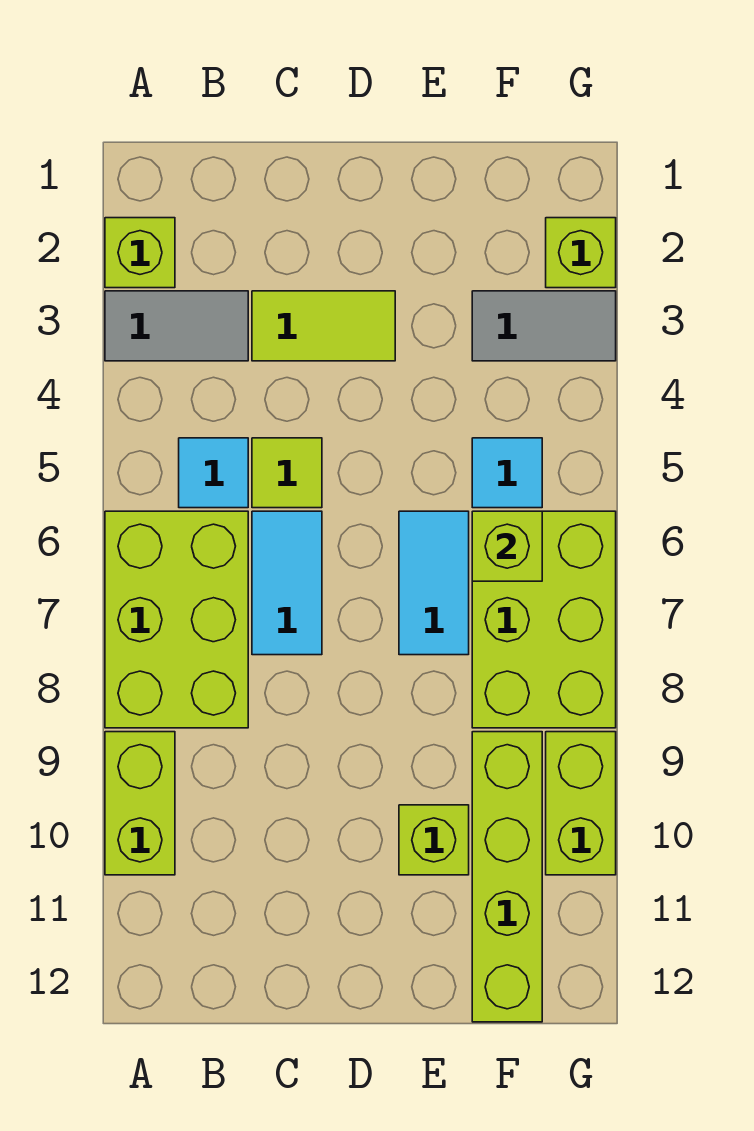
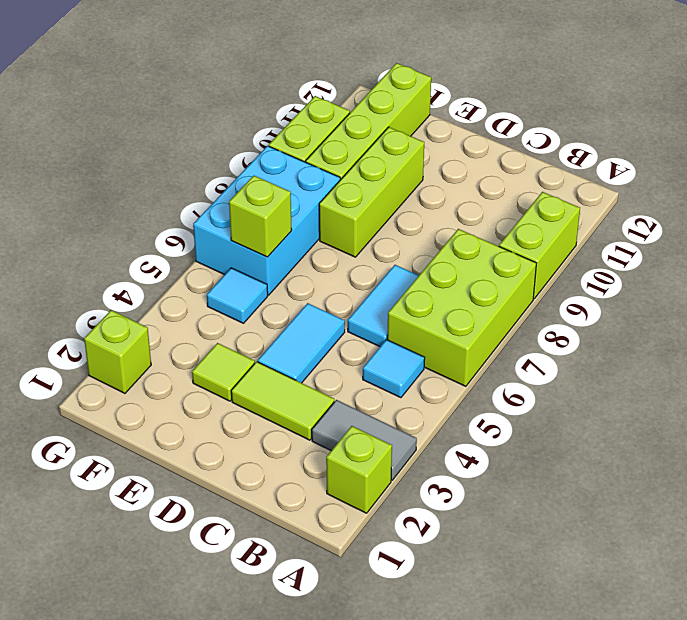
lime tile C5 level 1 -> lime tile E3 level 1
cyan tile E6:E7 level 1 -> cyan tile D4:D5 level 1
lime brick E10 level 1 -> lime brick E8:E10 level 1
grey tile F3:G3 level 1 -> none
lime brick F6:G8 level 1 -> cyan brick F6:G8 level 1

